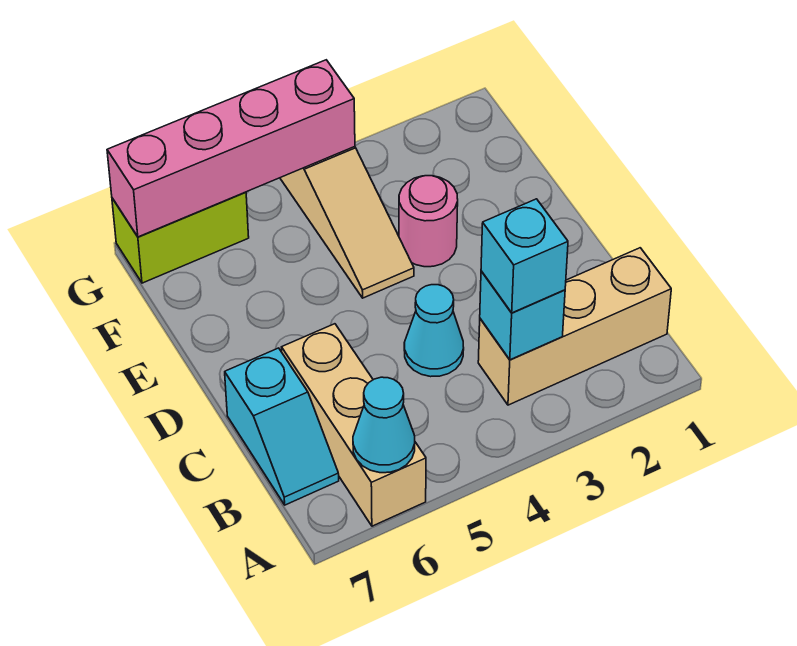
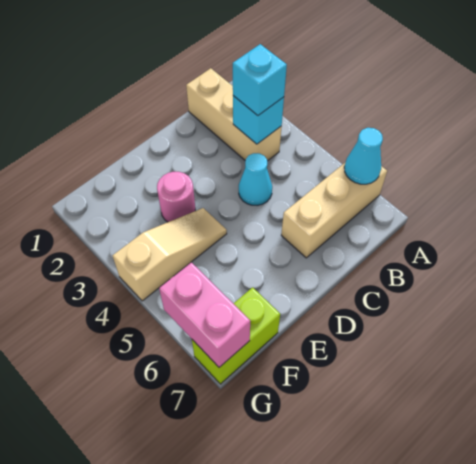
cyan slope B7:C7 level 1 top C -> none
pink brick G4:G7 level 2 -> pink brick G6:G7 level 2
lime brick G6:G7 level 1 -> lime brick F7:G7 level 1

